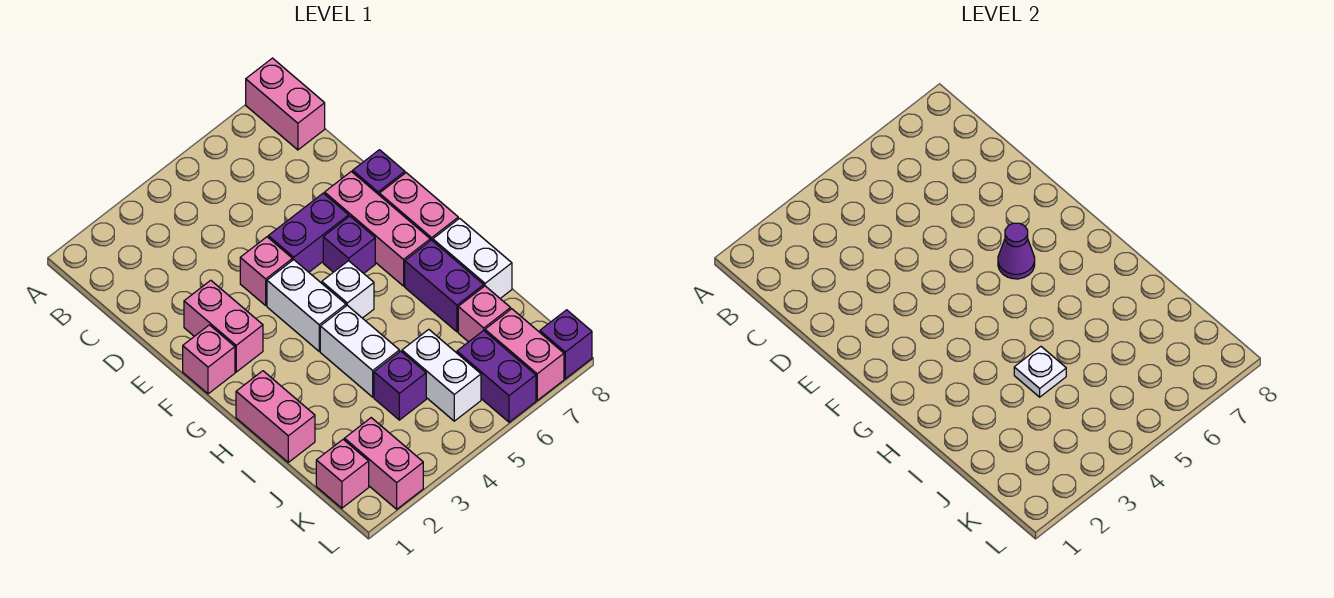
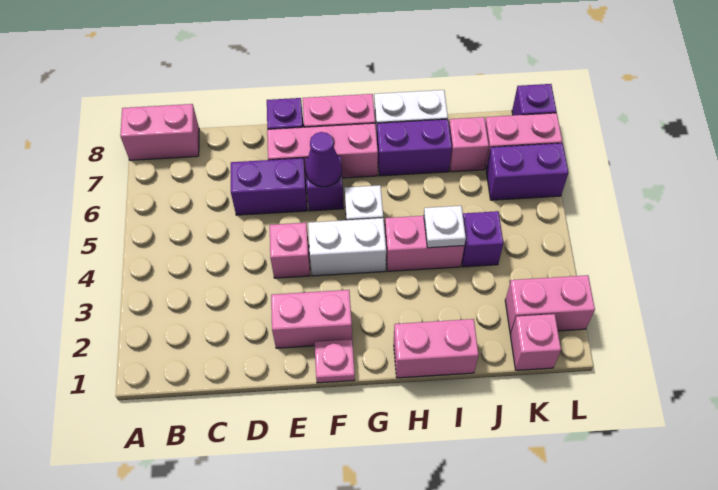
purple brick E5:E6 level 1 -> purple brick D6:E6 level 1
pink brick F1 level 1 -> pink plate F1 level 1
white brick H4:I4 level 1 -> pink brick H4:I4 level 1
white brick J5:K5 level 1 -> none

